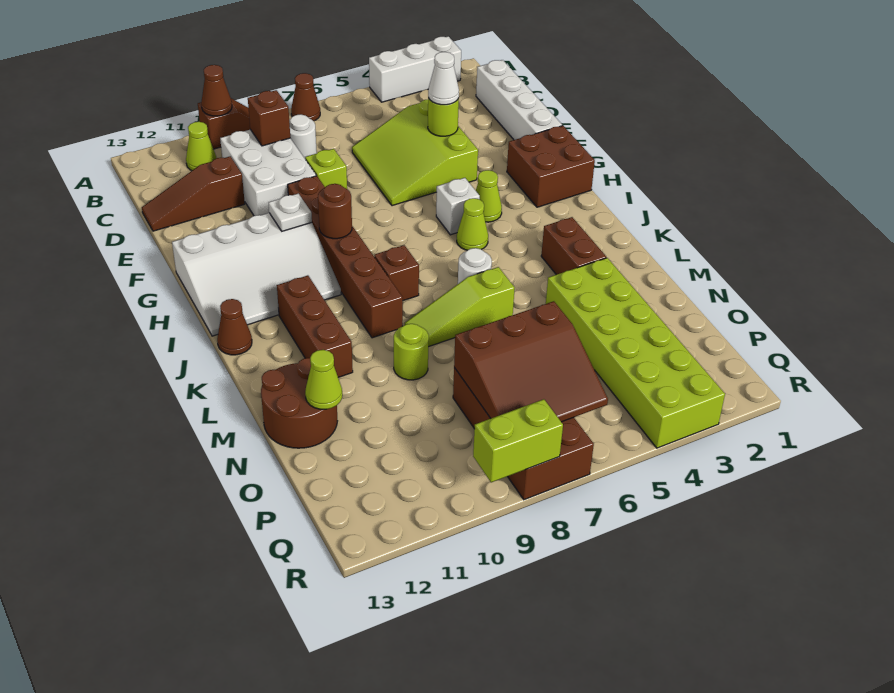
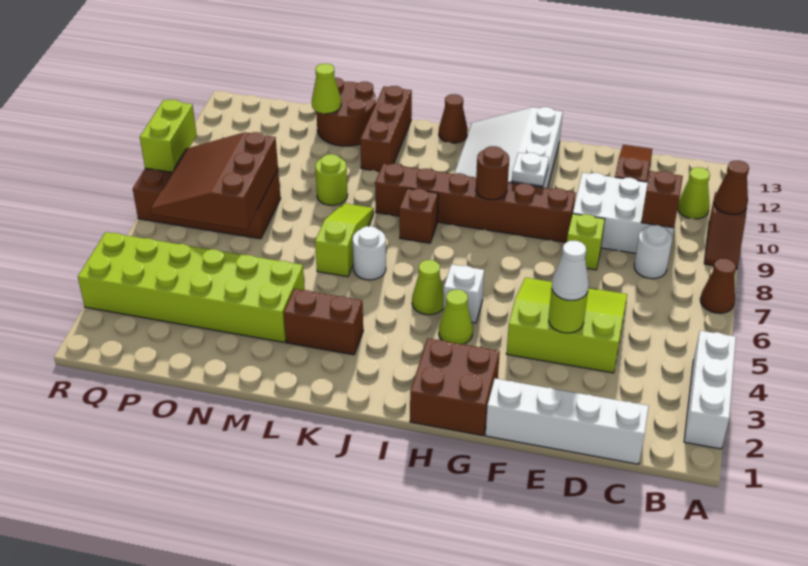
brown brick J11:L11 level 1 -> brown brick L11:L13 level 1

